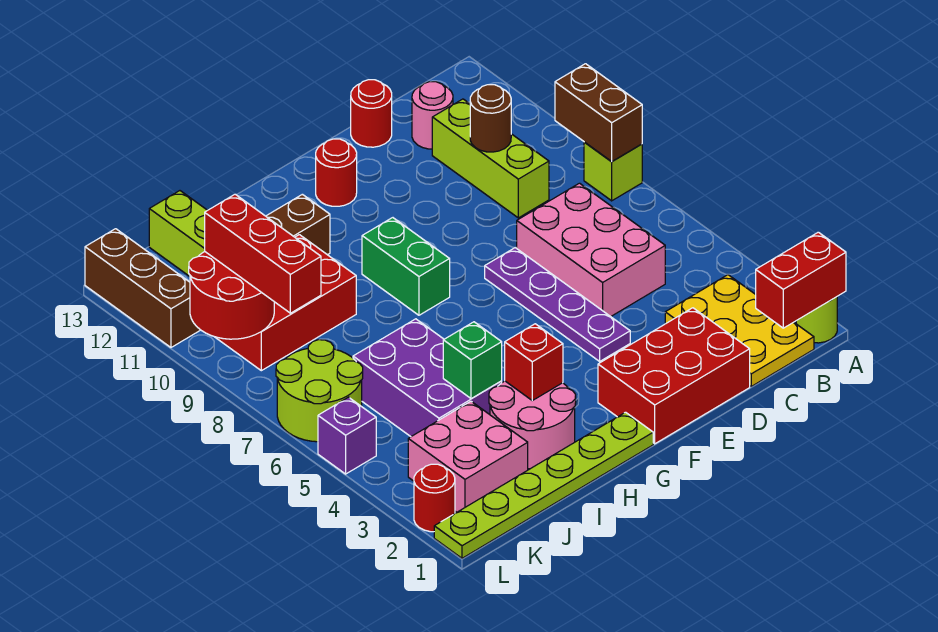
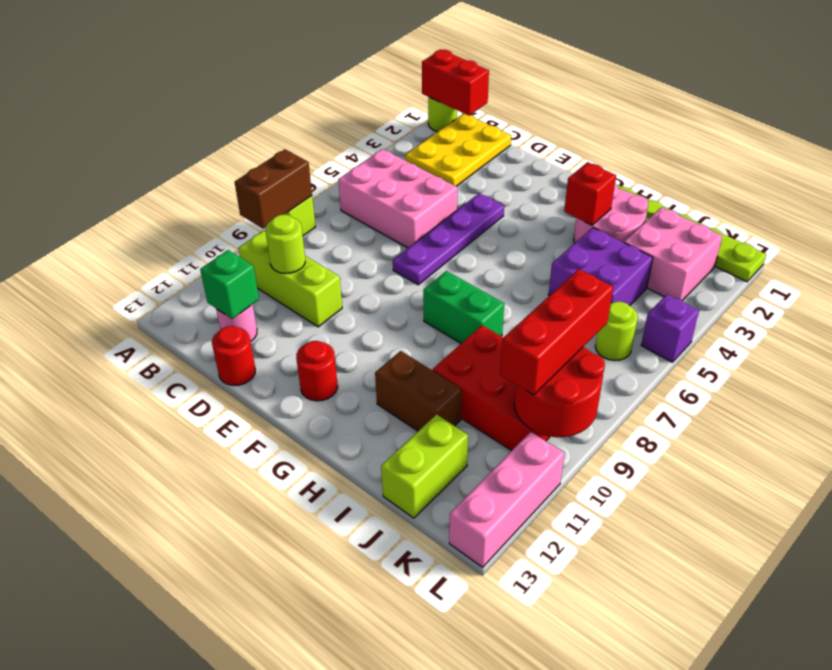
pink brick C5:D7 level 1 -> pink brick B5:D6 level 1
lime brick C9:C11 level 1 -> lime brick B10:D10 level 1
brown round brick C10 level 2 -> lime round brick C10 level 2
red brick D1:F2 level 1 -> none
green brick G8:G9 level 1 -> green brick G8:H8 level 1
purple brick I4:J6 level 1 -> purple brick I4:J5 level 1
green brick I4 level 2 -> green brick C12 level 2
lime round brick K6:L7 level 1 -> lime round brick K6 level 1
red round brick L2 level 1 -> none
brown brick L11:L13 level 1 -> pink brick L11:L13 level 1

